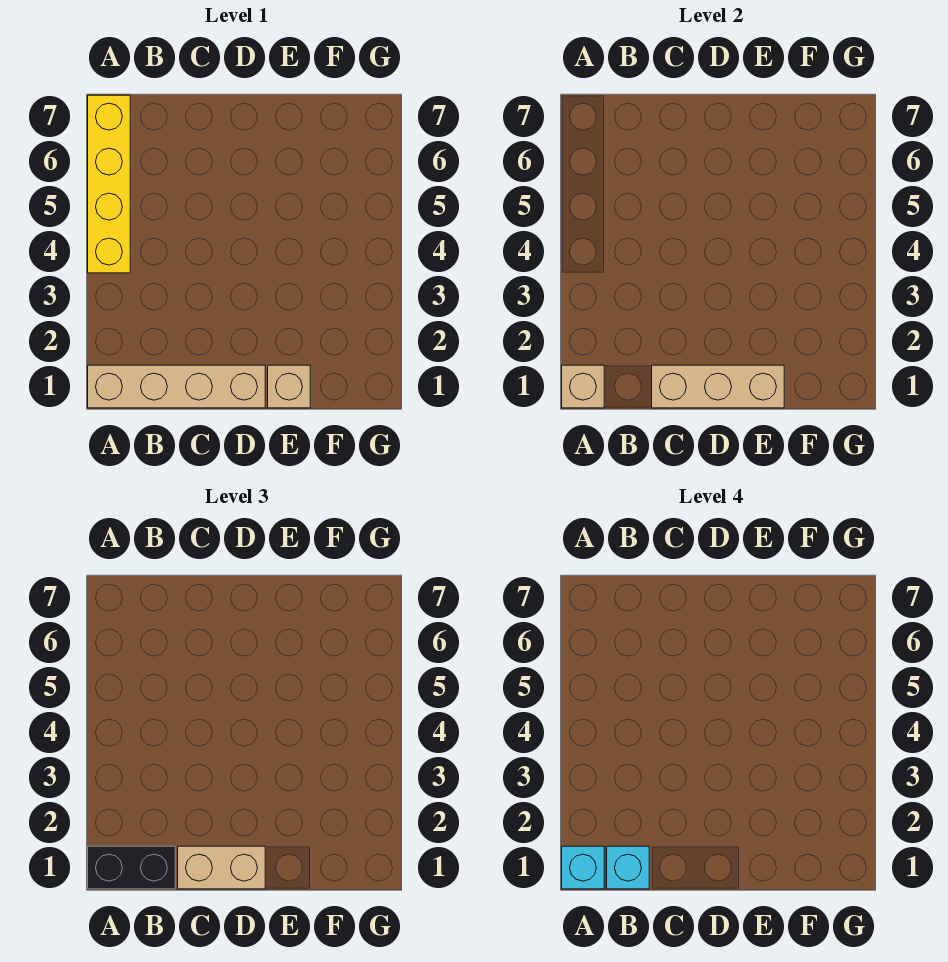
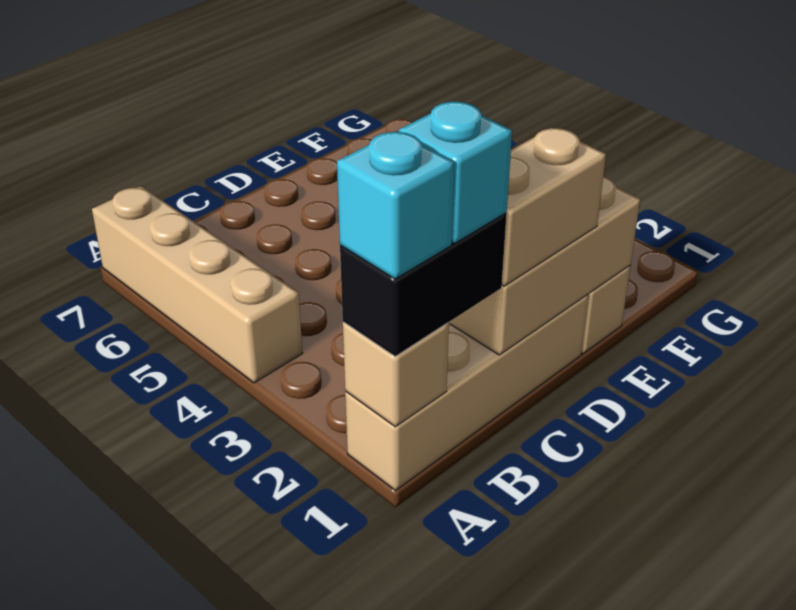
yellow brick A4:A7 level 1 -> tan brick A4:A7 level 1

